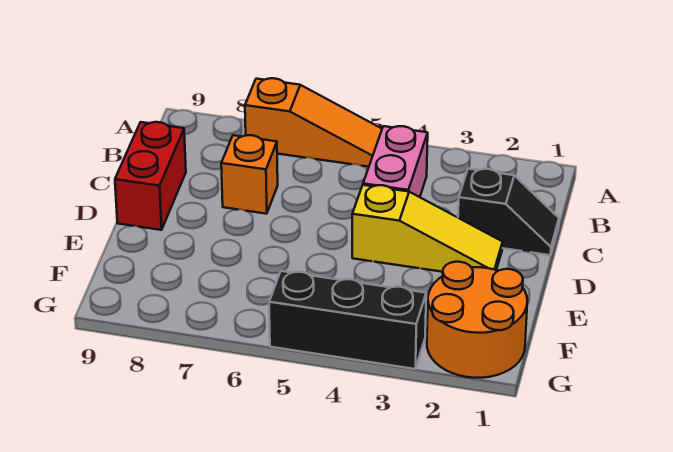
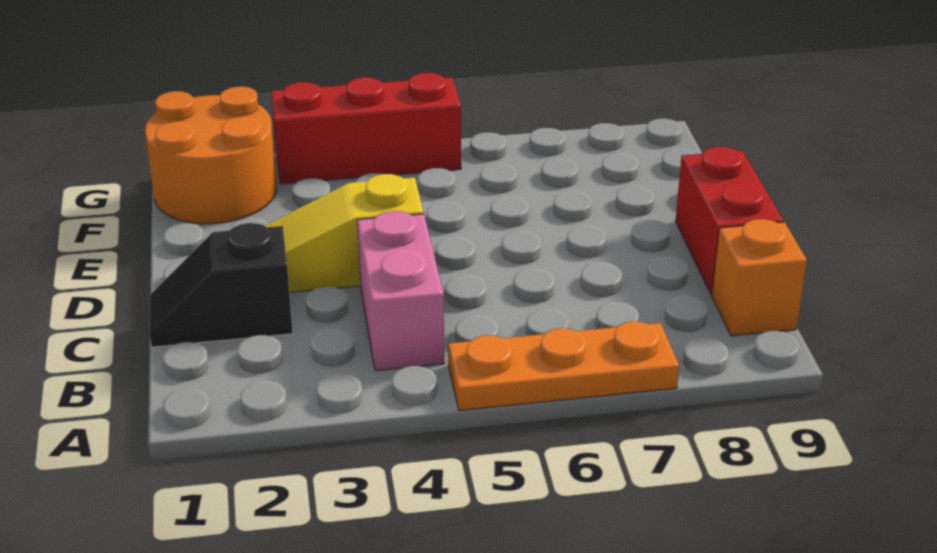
orange slope A5:A7 level 1 top 7 -> orange plate A5:A7 level 1
orange brick C7 level 1 -> orange brick B9 level 1
black brick G3:G5 level 1 -> red brick G3:G5 level 1

